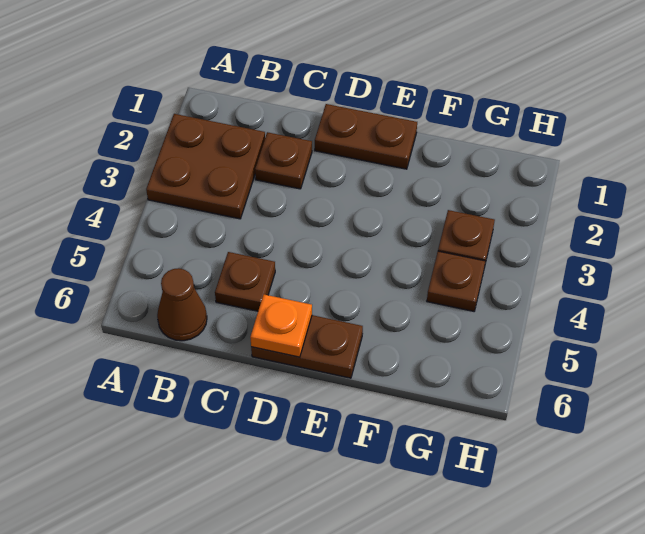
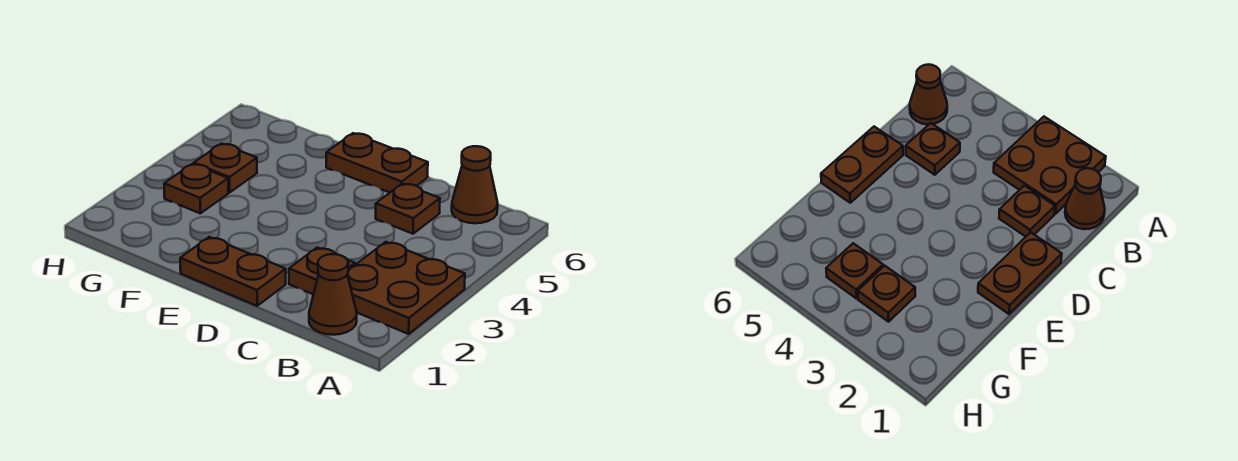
none -> brown cone B1 level 1
orange plate D6 level 2 -> none

